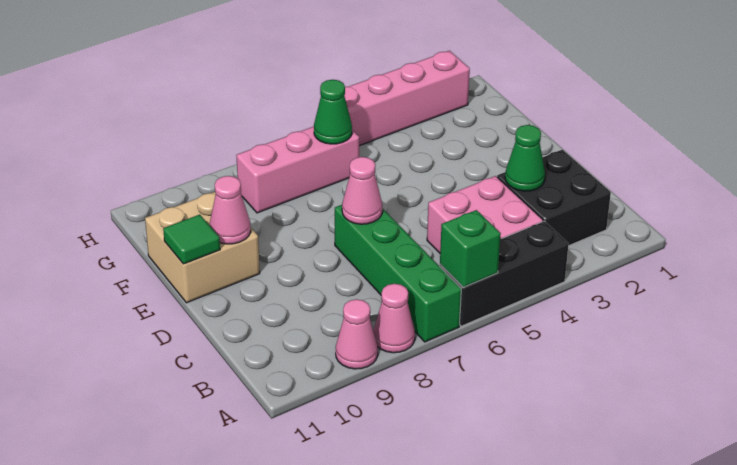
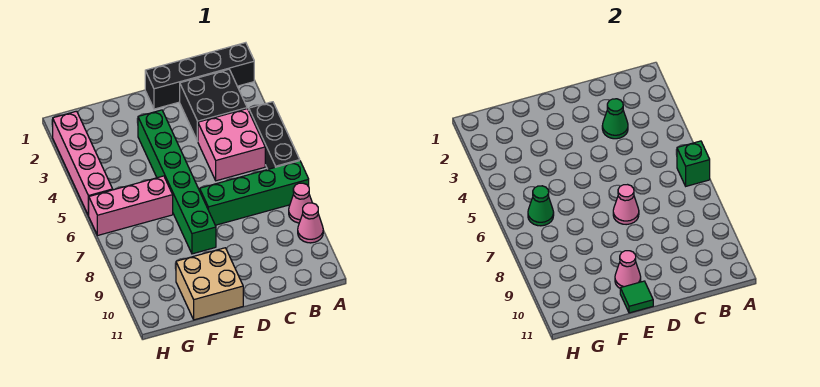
none -> black brick A1:D1 level 1
none -> green brick E3:E8 level 1
pink brick G6:G8 level 1 -> pink brick F6:H6 level 1

